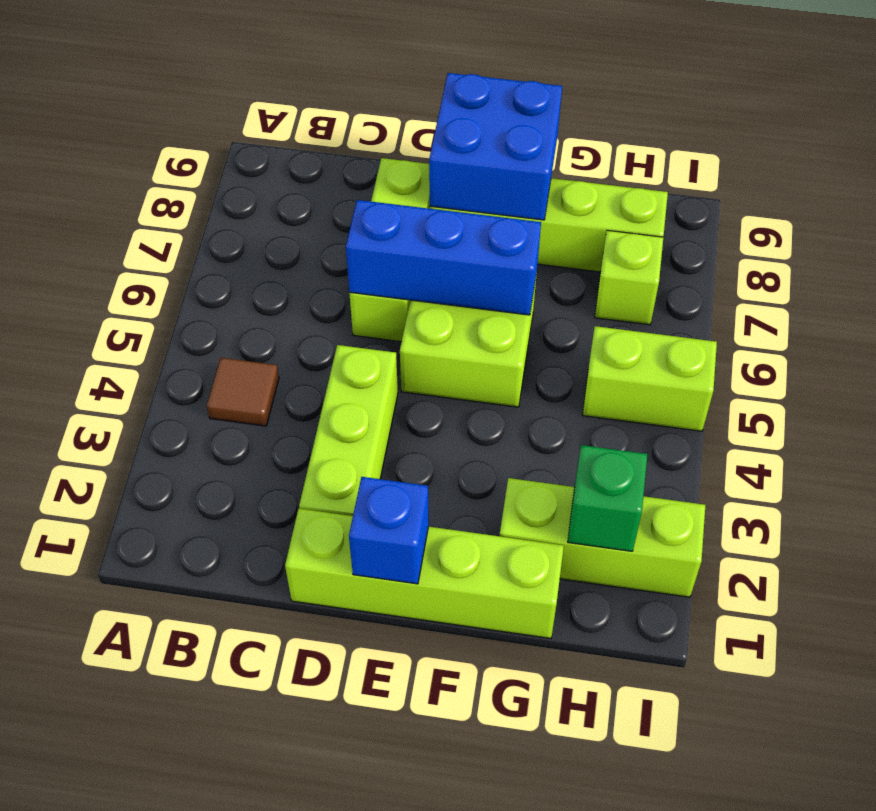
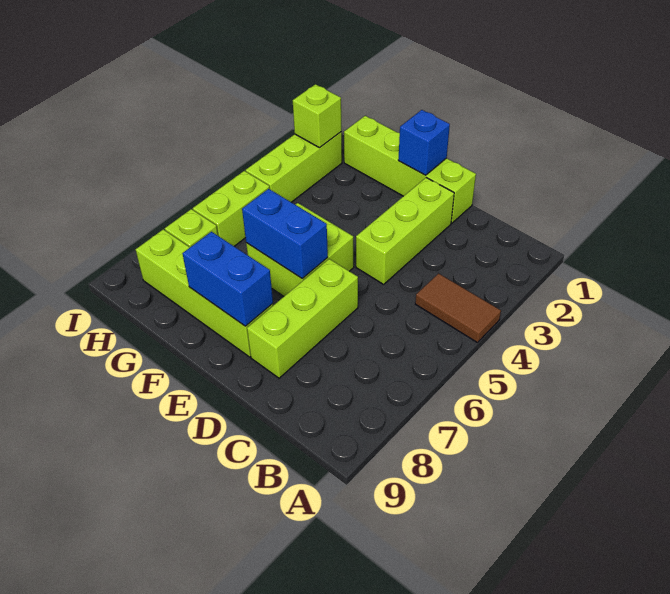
brown tile B4 level 1 -> brown tile A4:B4 level 1
blue brick D6:F6 level 2 -> blue brick E6:F6 level 2
blue brick E8:F9 level 2 -> blue brick E8:F8 level 2
lime brick G2:I2 level 1 -> lime brick H2:H4 level 1
green brick H2 level 2 -> lime brick H2 level 2
lime brick H5:I5 level 1 -> lime brick H5:H6 level 1

